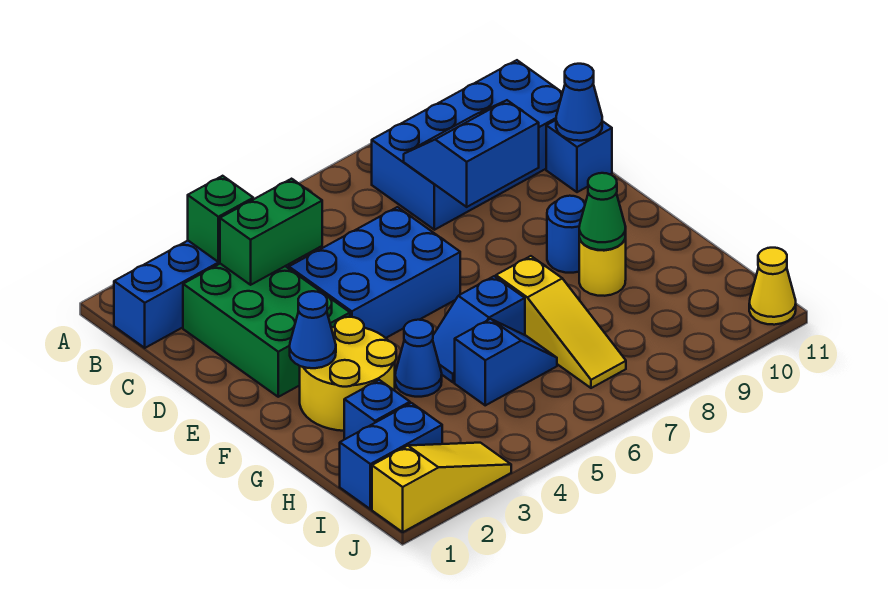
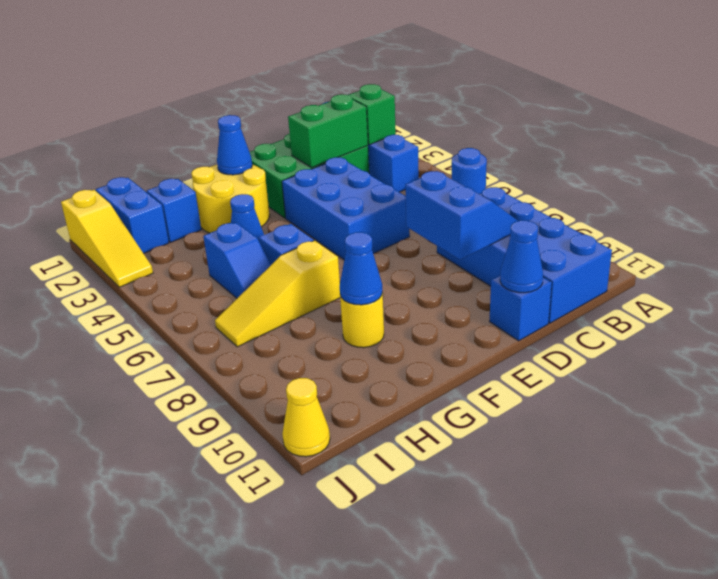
green brick C3:C4 level 2 -> green brick C3:D3 level 2
blue round brick F9 level 1 -> blue round brick A6 level 1
green cone G9 level 2 -> blue cone G9 level 2

